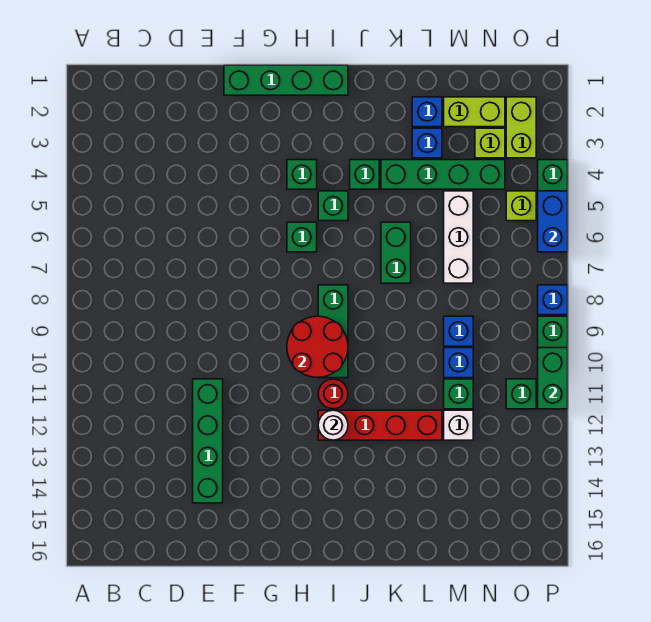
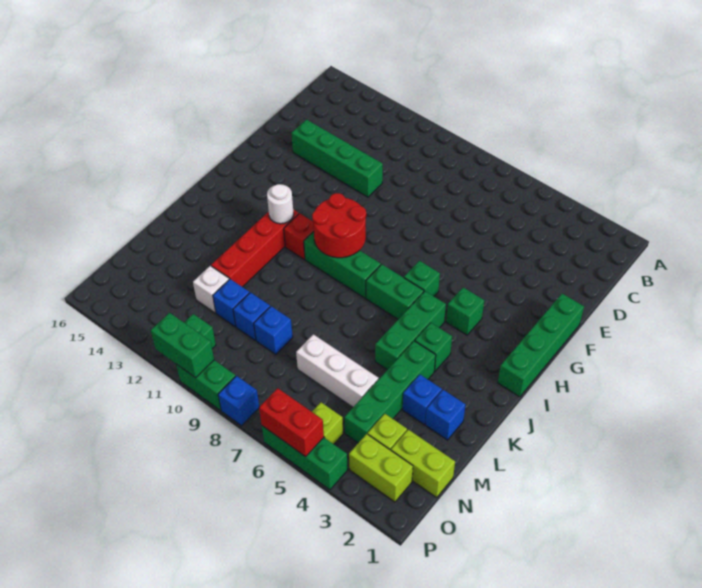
green brick I5 level 1 -> green brick I5:K5 level 1
red round brick I11 level 1 -> red brick I11 level 1
green brick K6:K7 level 1 -> green brick I6:I7 level 1
lime brick M2:N2 level 1 -> lime brick N1:N2 level 1
green brick M11 level 1 -> blue brick M11 level 1
blue brick P5:P6 level 2 -> red brick P5:P6 level 2

